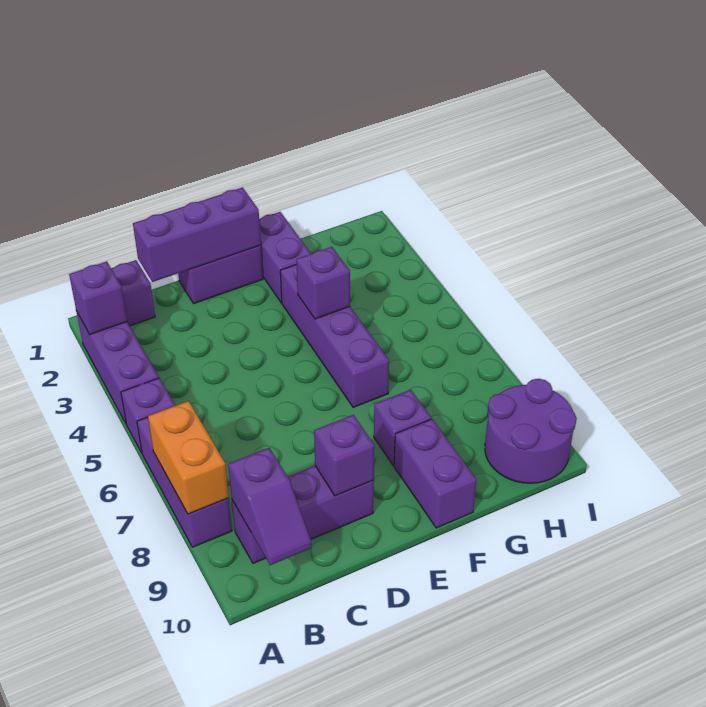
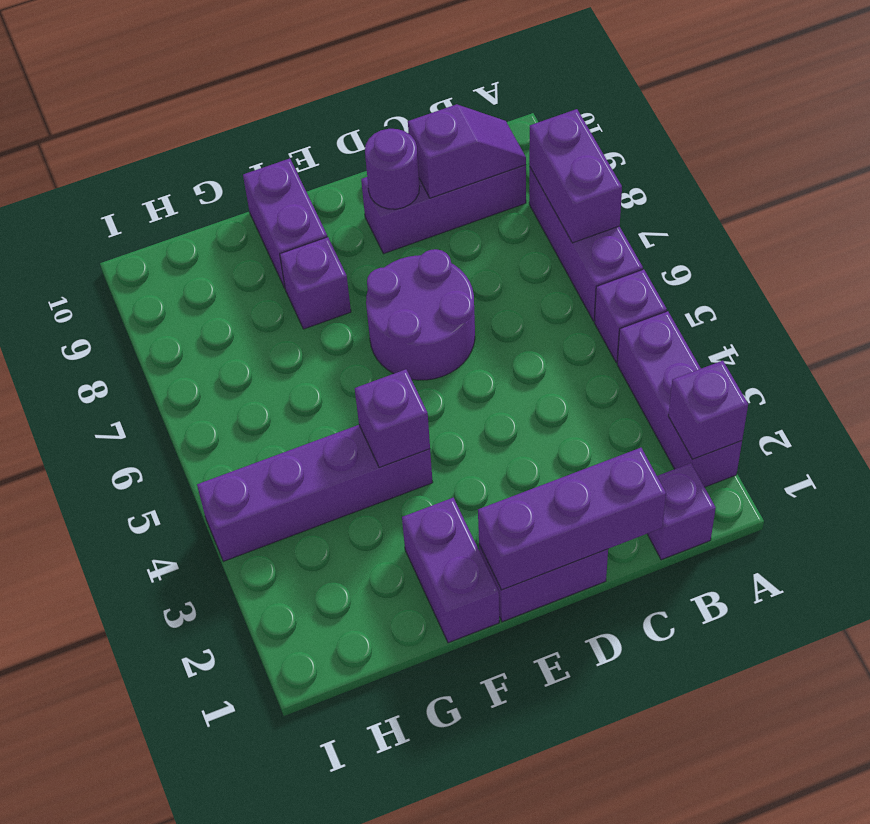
orange brick A7:A8 level 2 -> purple brick A7:A8 level 2
purple slope B9:B10 level 2 top 9 -> purple slope B9:C9 level 2 top C
purple brick D9 level 2 -> purple round brick D9 level 2
purple brick F3:F6 level 1 -> purple brick F4:I4 level 1
purple round brick H9:I10 level 1 -> purple round brick D6:E7 level 1

